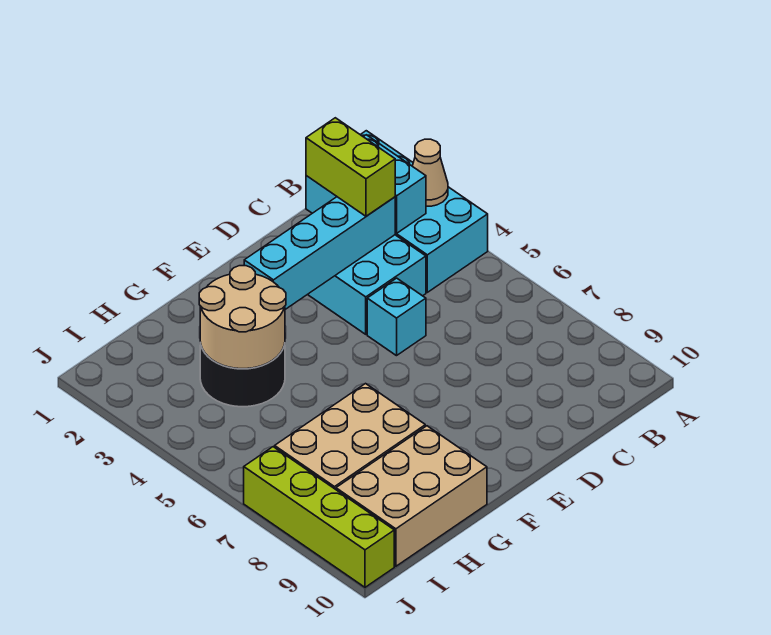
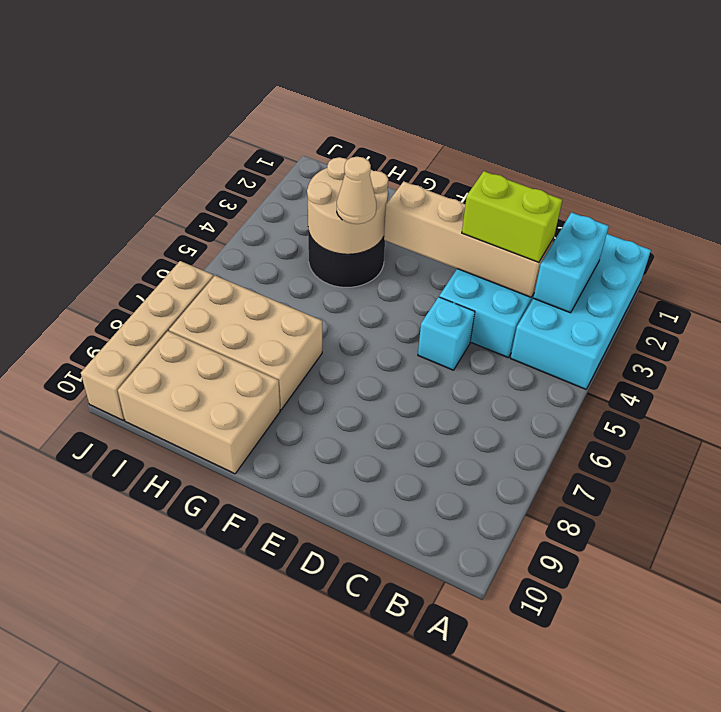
tan cone A3 level 2 -> tan cone G4 level 3
lime brick C2:C3 level 3 -> lime brick C3:D3 level 3
cyan brick C3:F3 level 2 -> tan brick C3:F3 level 2
lime brick J7:J10 level 1 -> tan brick J7:J10 level 1

